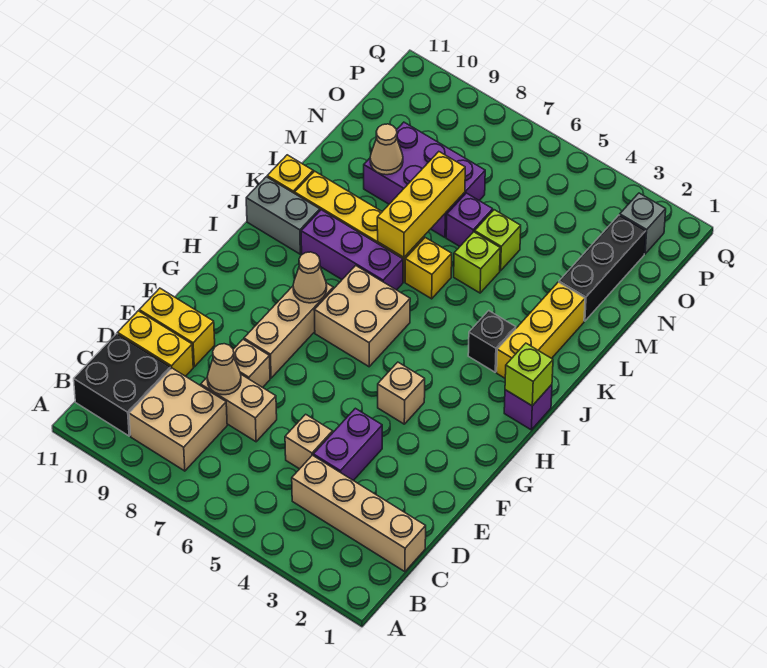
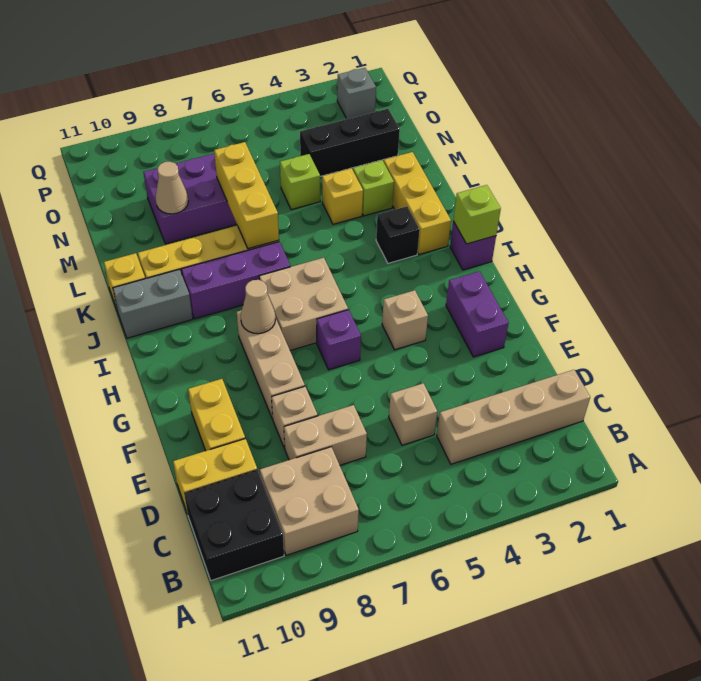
purple brick D4:E4 level 1 -> purple brick F2:G2 level 1
tan cone D8 level 2 -> none
yellow brick E10:E11 level 1 -> yellow brick E10:F10 level 1
yellow brick K6 level 1 -> yellow brick L4 level 1
lime brick L5 level 1 -> lime brick L3 level 1
black brick M2:O2 level 1 -> black brick N2:N4 level 1
purple brick M6 level 1 -> purple brick G6 level 1

